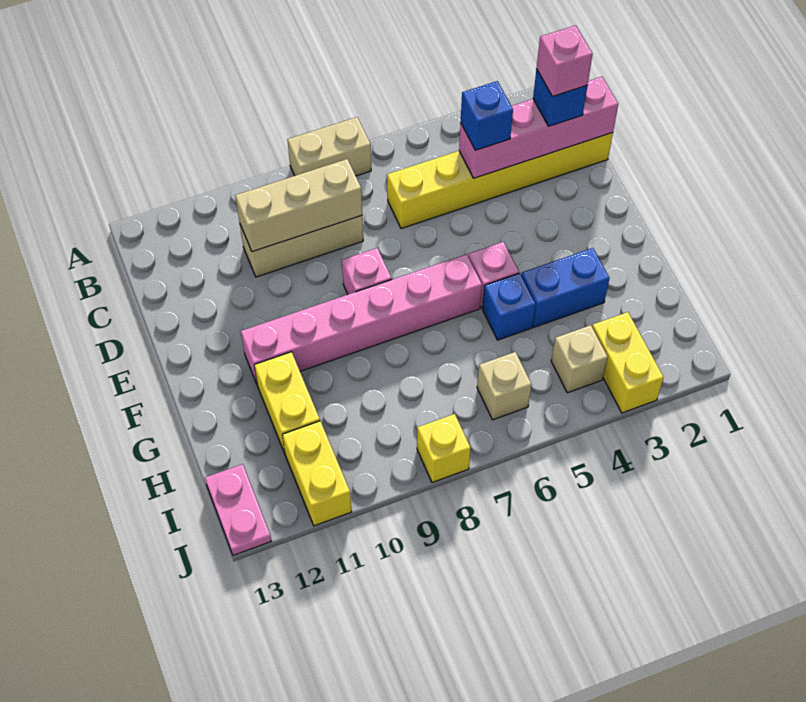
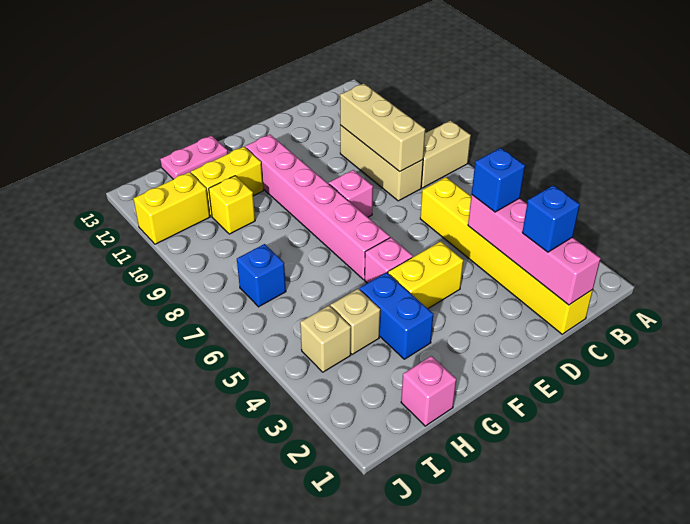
tan brick A7:A8 level 1 -> tan brick A8:B8 level 1
pink brick C2 level 4 -> pink brick H1 level 1
blue brick G5 level 1 -> blue brick I7 level 1
yellow brick I3:J3 level 1 -> yellow brick E4:F4 level 1
tan brick I6 level 1 -> tan brick H4 level 1
pink plate I13:J13 level 1 -> pink plate G13:H13 level 1
yellow brick J8 level 1 -> yellow brick H10 level 1

